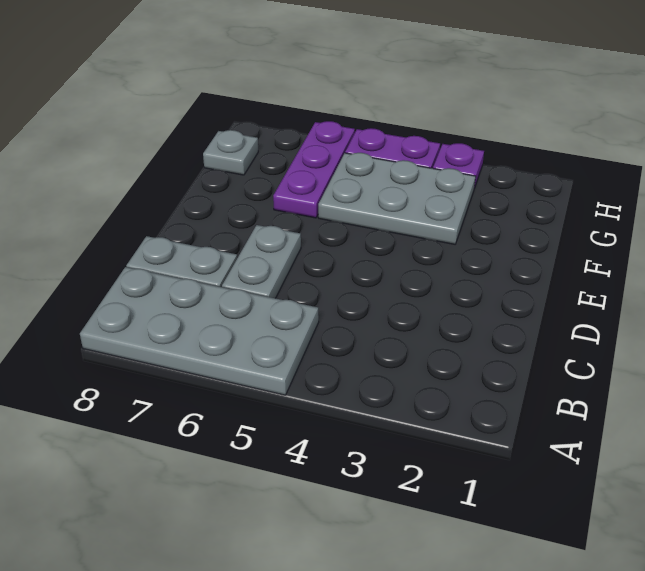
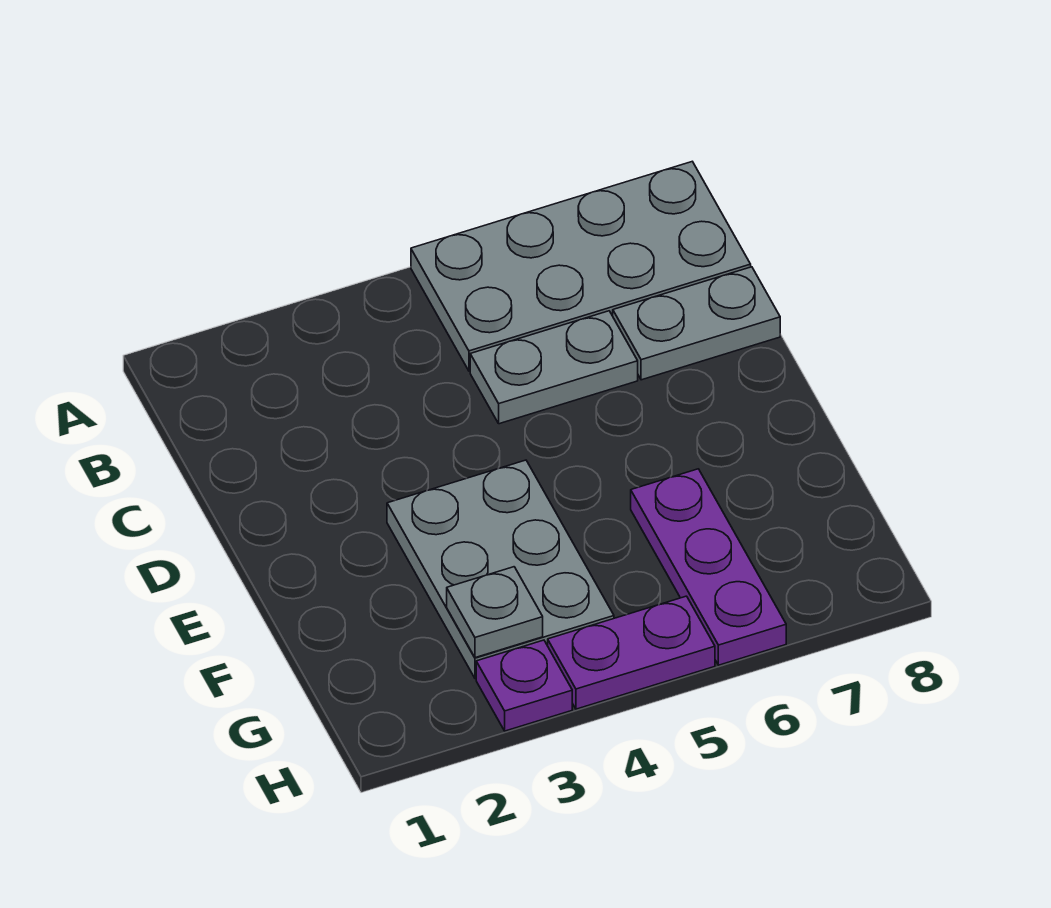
grey plate C6:D6 level 1 -> grey plate C5:C6 level 1
grey plate F3:G5 level 1 -> grey plate E3:G4 level 1
grey plate G8 level 1 -> grey plate G3 level 2

